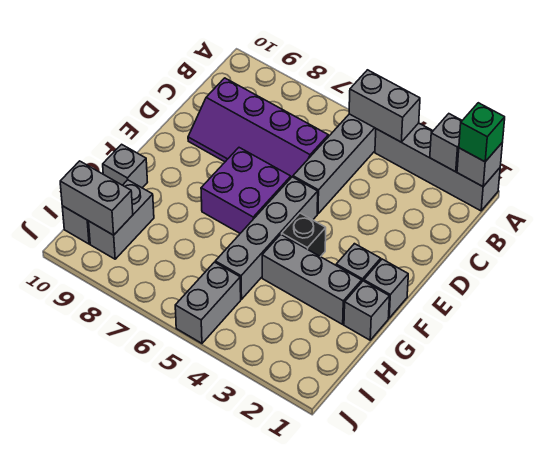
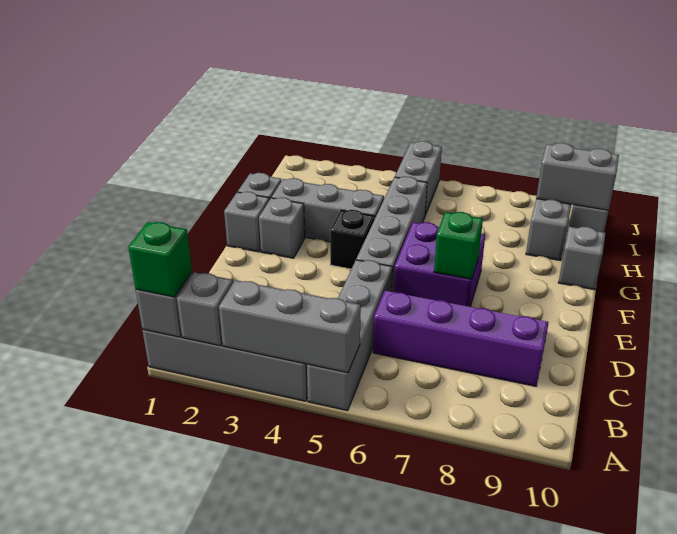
grey brick A4:A5 level 2 -> grey brick A3:A5 level 2
none -> green brick E7 level 2

